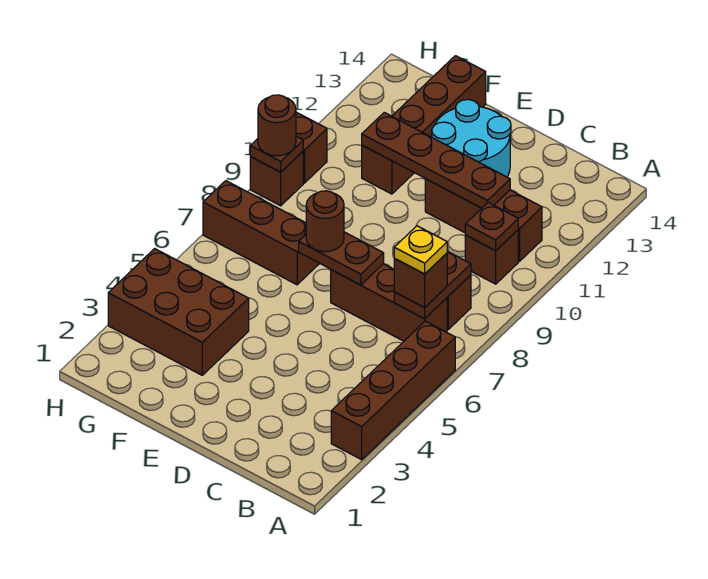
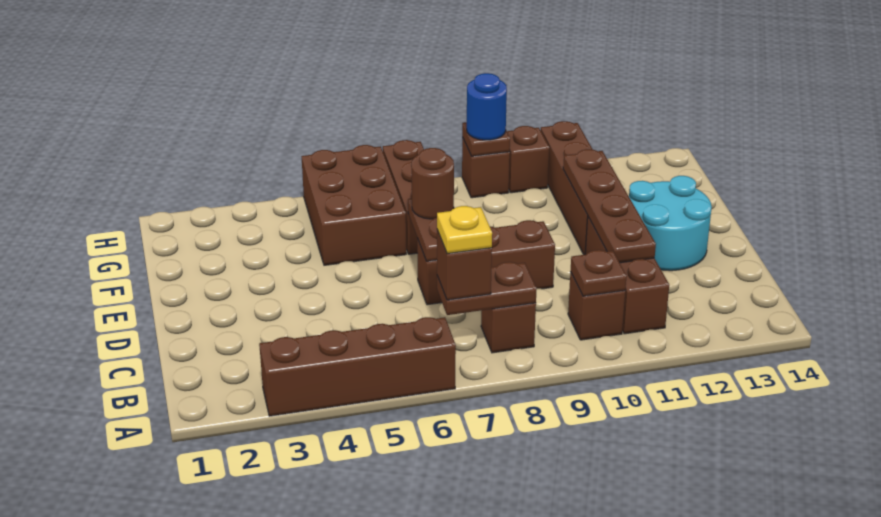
brown brick B7:D7 level 1 -> brown brick D7:D9 level 1
brown brick F3:H4 level 1 -> brown brick F5:H6 level 1
brown brick F11:F14 level 1 -> brown brick E11:H11 level 1
brown round brick H9 level 3 -> blue round brick H9 level 3

